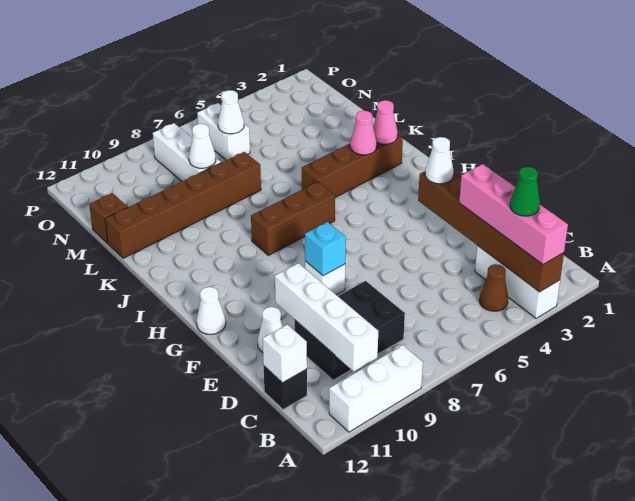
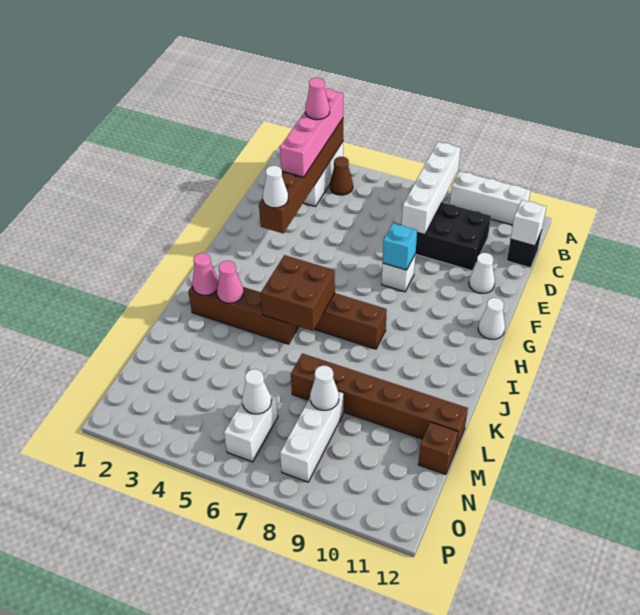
green cone B3 level 4 -> pink cone B3 level 4
white brick B10:E10 level 2 -> white brick A8:D8 level 2
none -> brown brick I5:J6 level 2

